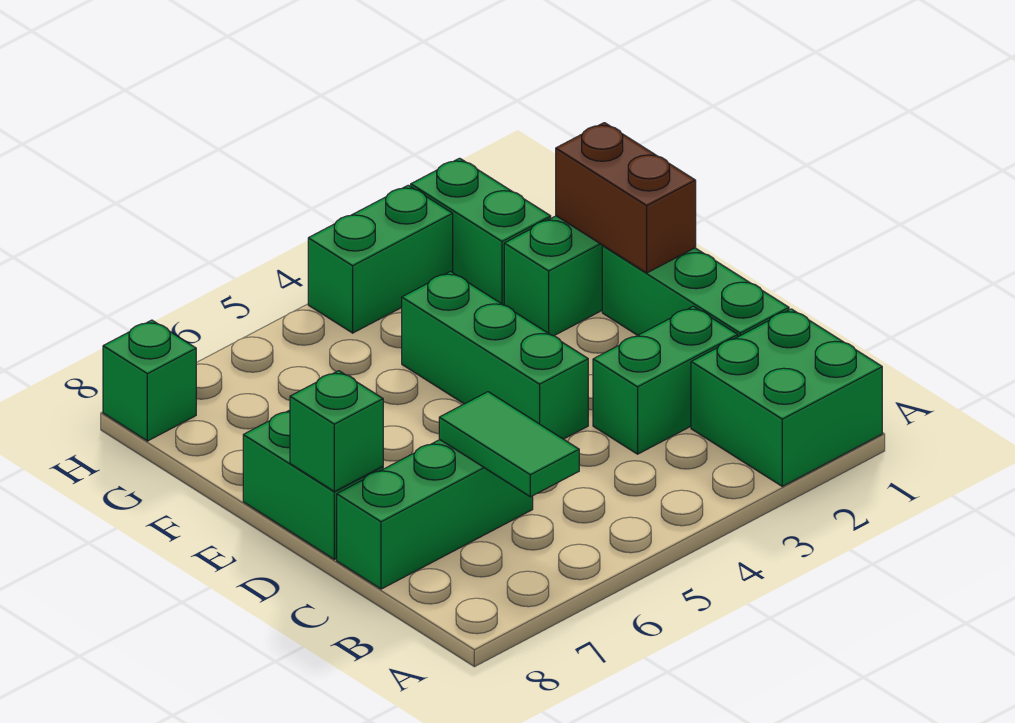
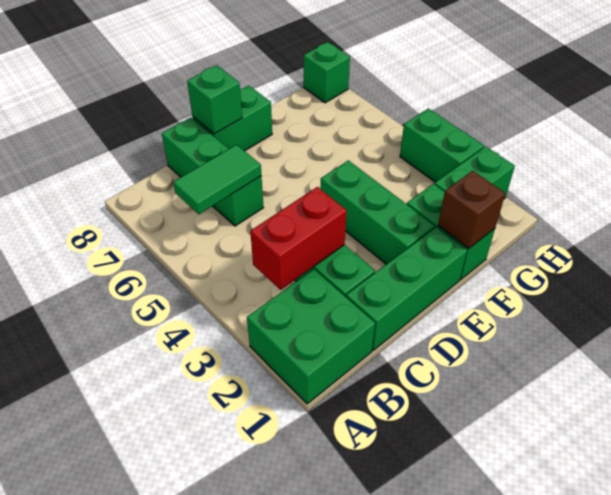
none -> red brick B3:C3 level 2
green brick D4:F4 level 1 -> green brick E2:E4 level 1
brown brick E1:F1 level 2 -> brown brick F1 level 2

